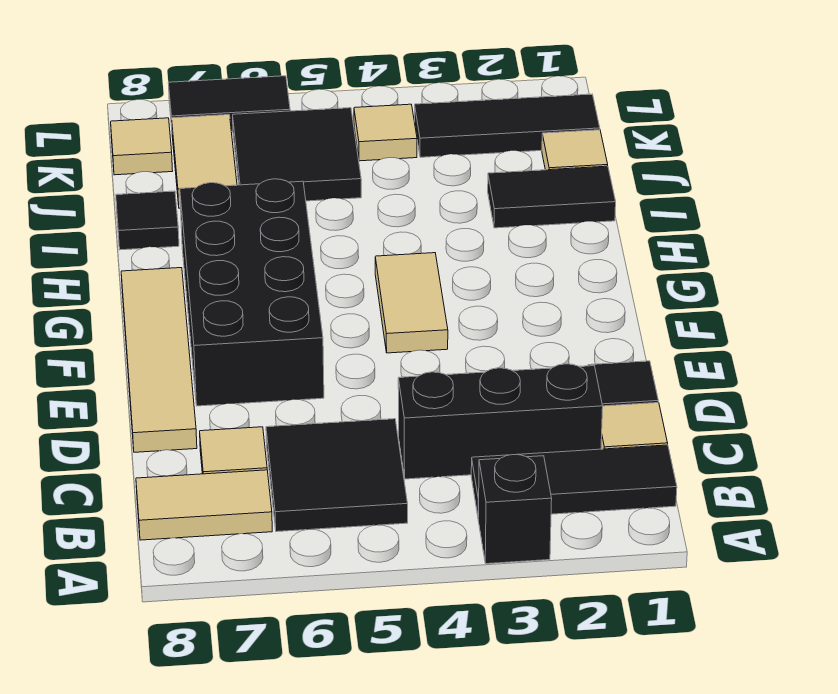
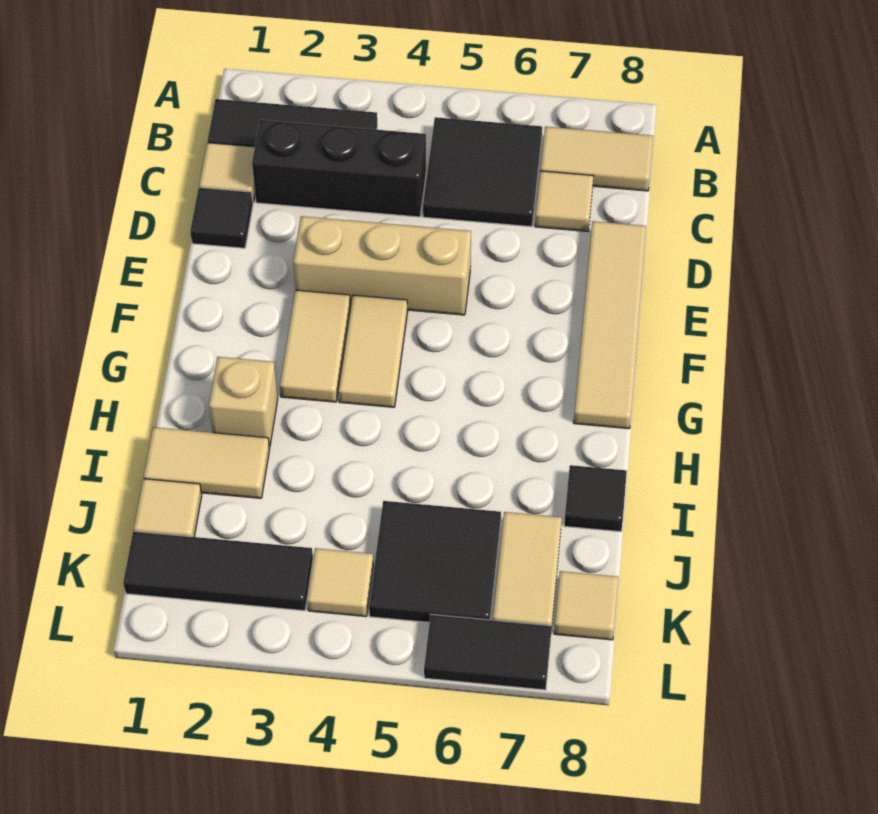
black brick A3 level 1 -> none
none -> tan brick E3:E5 level 1
black brick E6:H7 level 1 -> none
none -> tan tile F3:G3 level 1
none -> tan brick H2 level 1
black tile I1:I2 level 1 -> tan tile I1:I2 level 1

